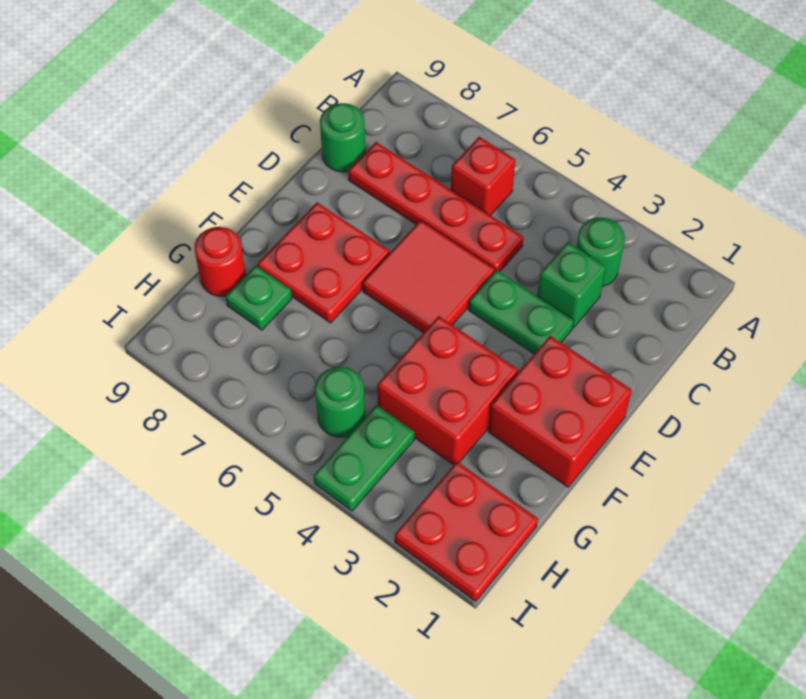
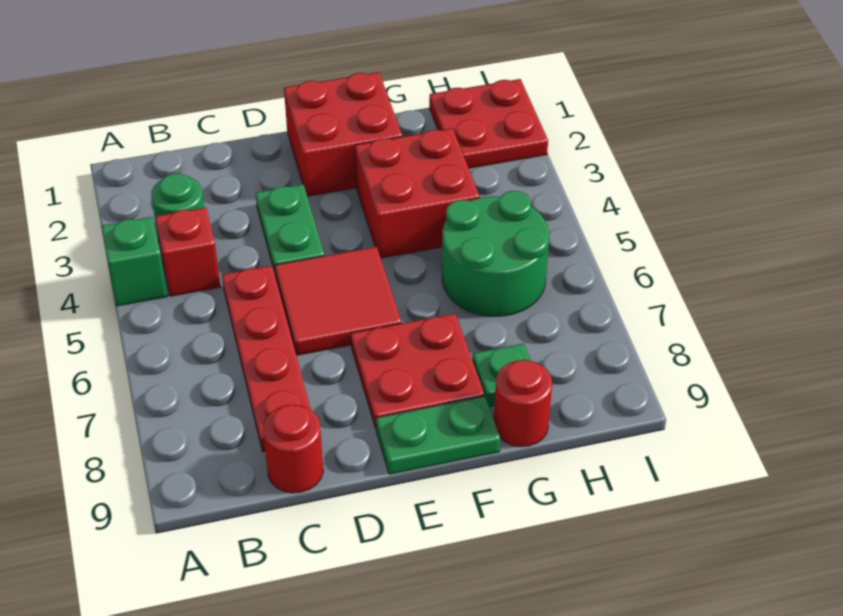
red brick B6 level 1 -> red brick B4 level 1
green brick C3 level 1 -> green brick A4 level 1
green round brick C9 level 1 -> red round brick C9 level 1
green plate H4:I4 level 1 -> green plate E9:F9 level 1
green round brick H5 level 1 -> green round brick G5:H6 level 1

